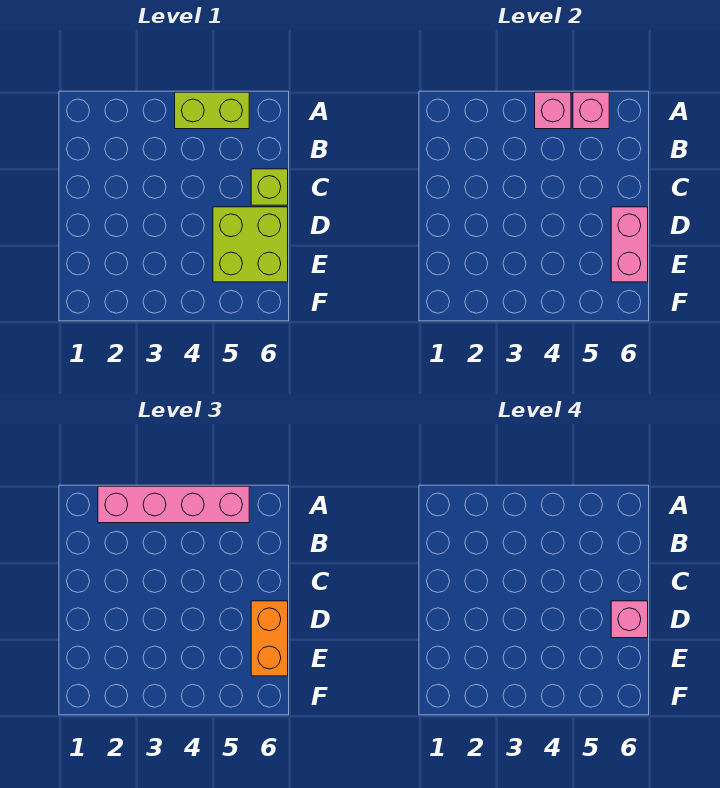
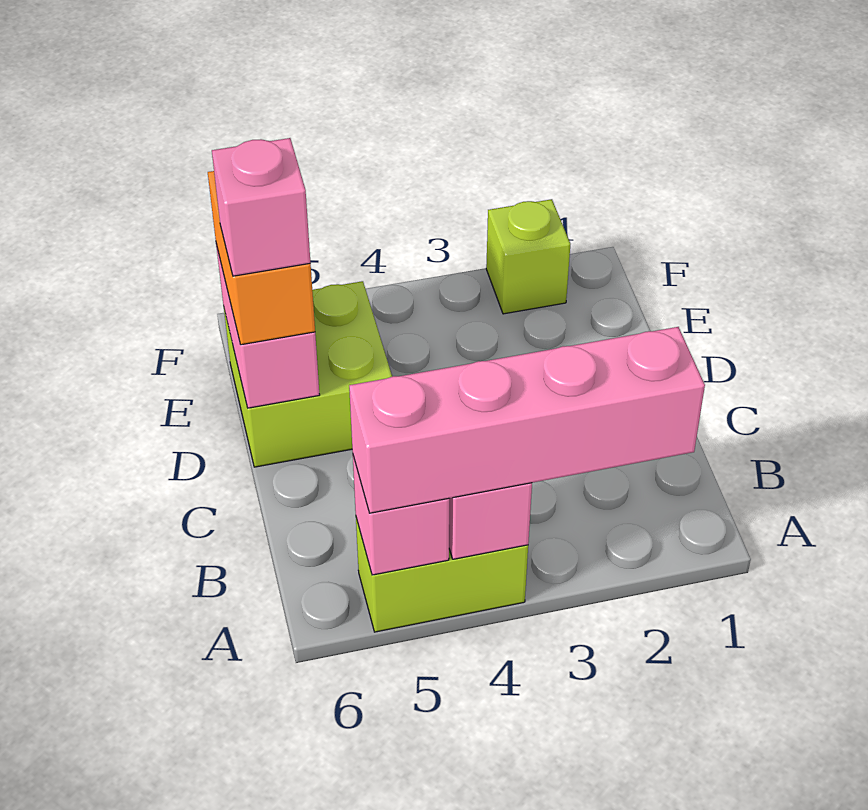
lime brick C6 level 1 -> lime brick F2 level 1

